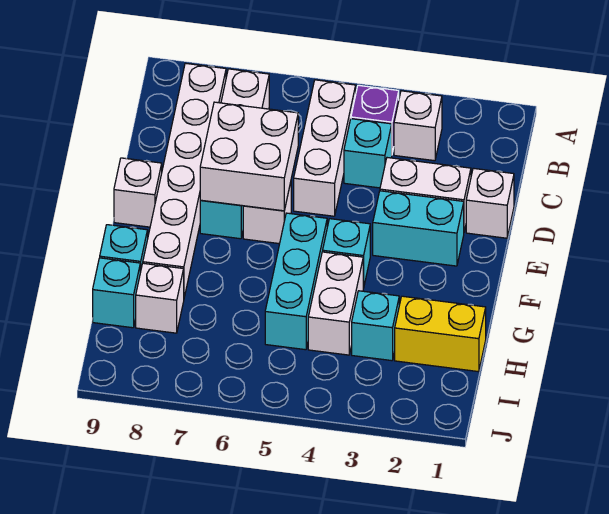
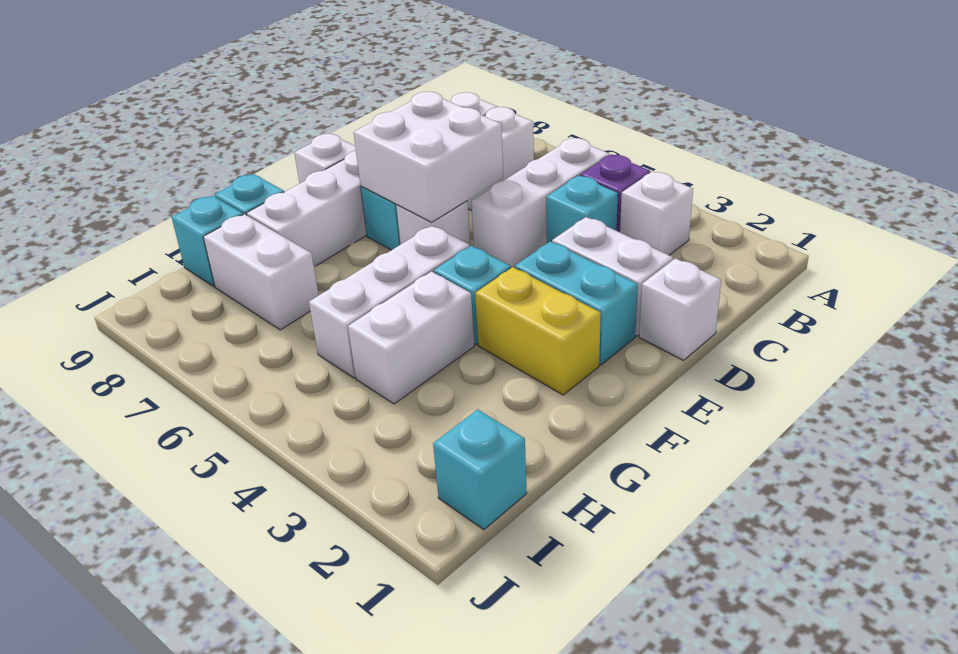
cyan brick F5:H5 level 1 -> white brick F5:H5 level 1
yellow brick H1:H2 level 1 -> yellow brick F2:F3 level 1
cyan brick H3 level 1 -> cyan brick I1 level 1
white brick H8 level 1 -> white brick H7:H8 level 1

